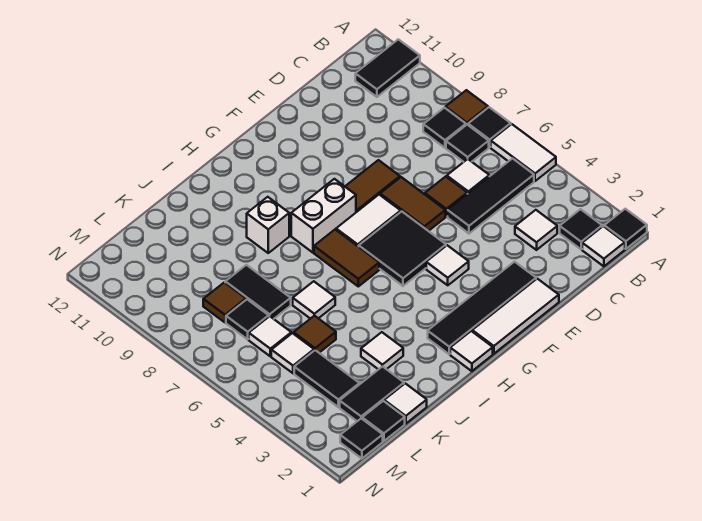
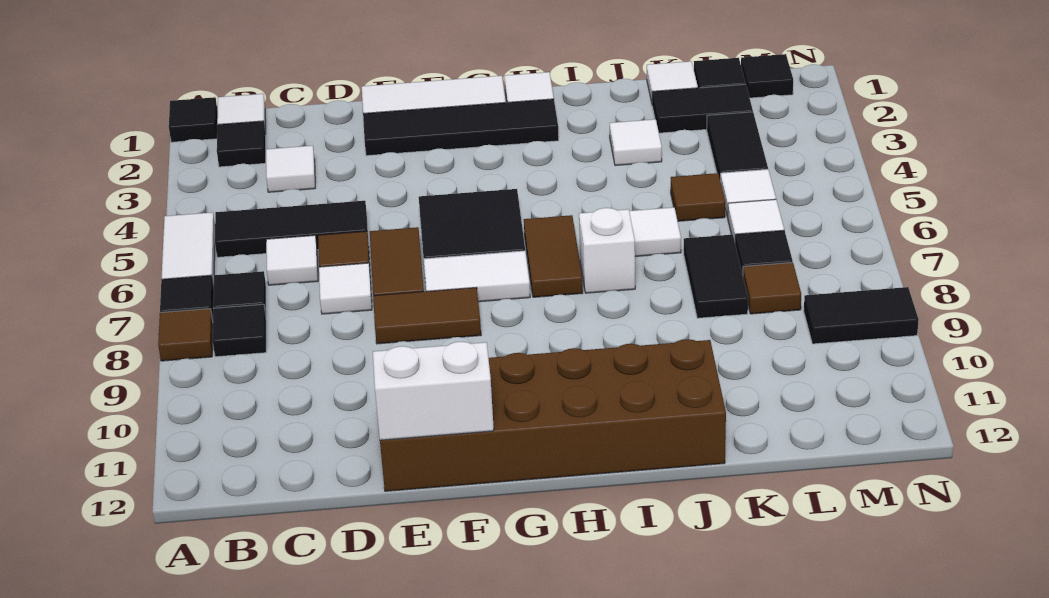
black tile A11:B11 level 1 -> black tile M9:N9 level 1
none -> brown brick E11:J12 level 1
white tile F4 level 1 -> white tile D7 level 1
white brick G8:H8 level 1 -> white brick E12:F12 level 2
white brick I9 level 1 -> white brick I7 level 1

